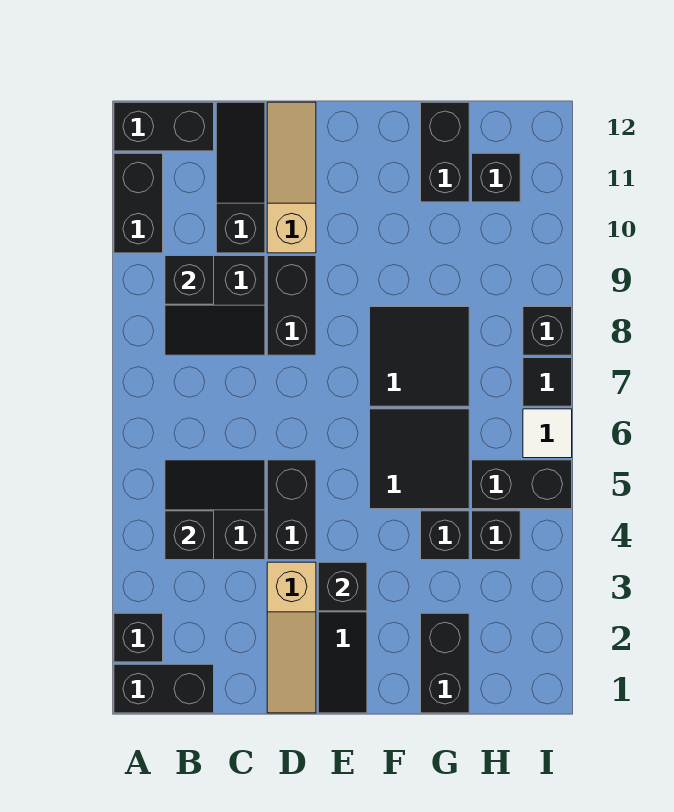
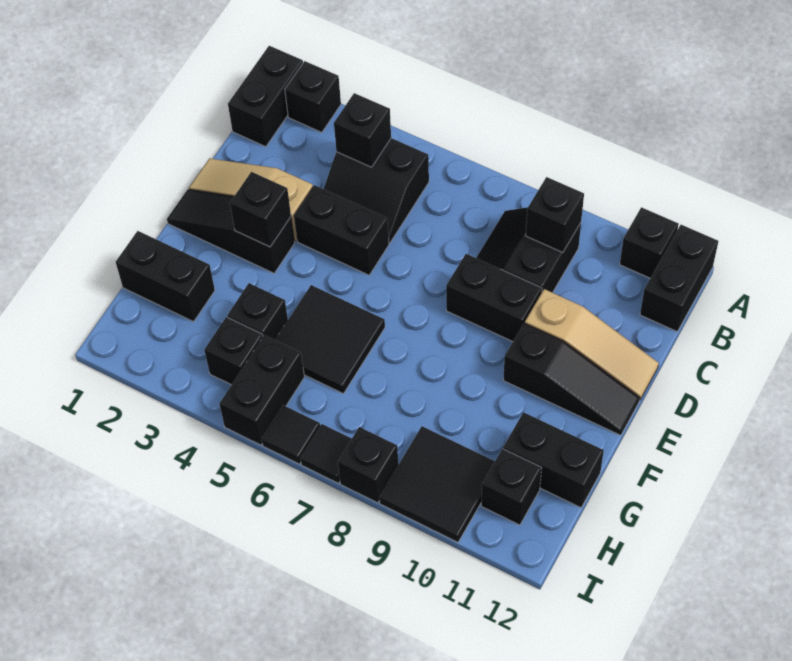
black brick A10:A11 level 1 -> black brick A11 level 1
black slope B4:C5 level 1 top 4 -> black slope B4:C5 level 1 top B
black slope C10:C12 level 1 top 10 -> black slope E10:E12 level 1 top 10
black tile F7:G8 level 1 -> black tile H9:I10 level 1
white tile I6 level 1 -> black tile I6 level 1

